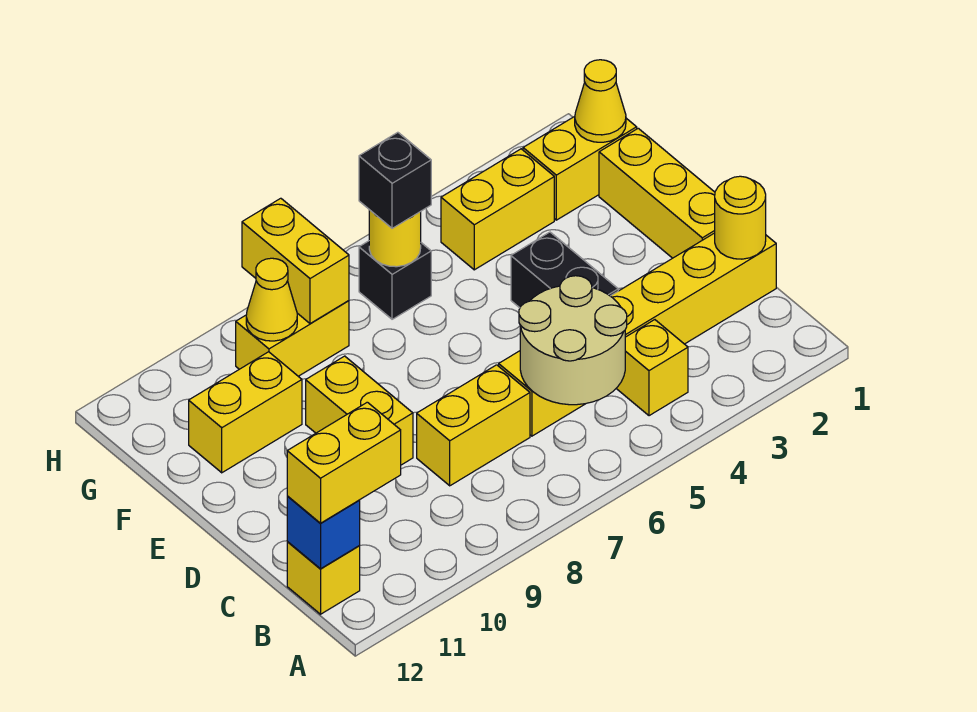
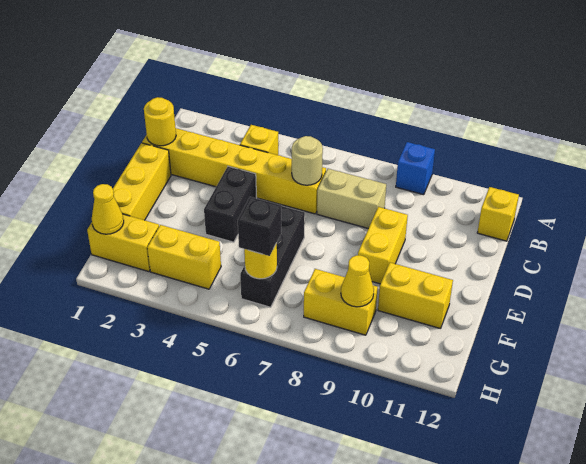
tan round brick B5:C6 level 2 -> tan round brick C6 level 2
yellow brick B11:B12 level 3 -> none
blue brick B12 level 2 -> blue brick A9 level 1
yellow brick C7:C8 level 1 -> tan brick C7:C8 level 1
black brick G6 level 1 -> black brick E6:G6 level 1
yellow brick G8:H8 level 2 -> none

